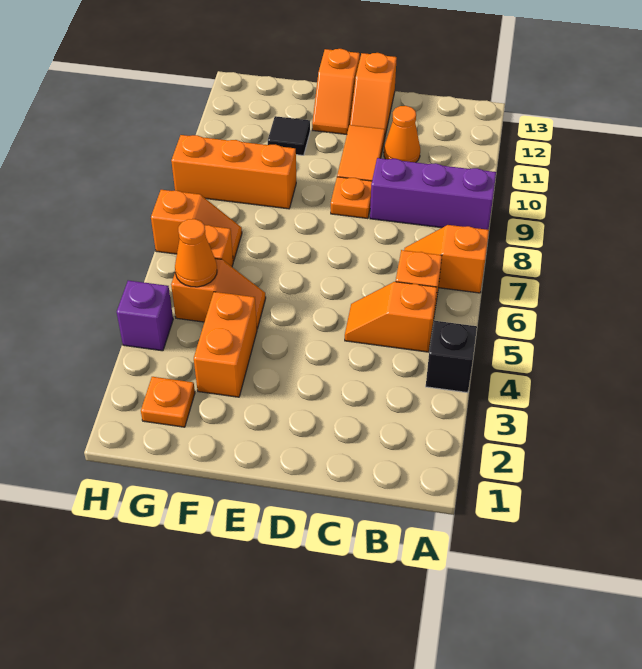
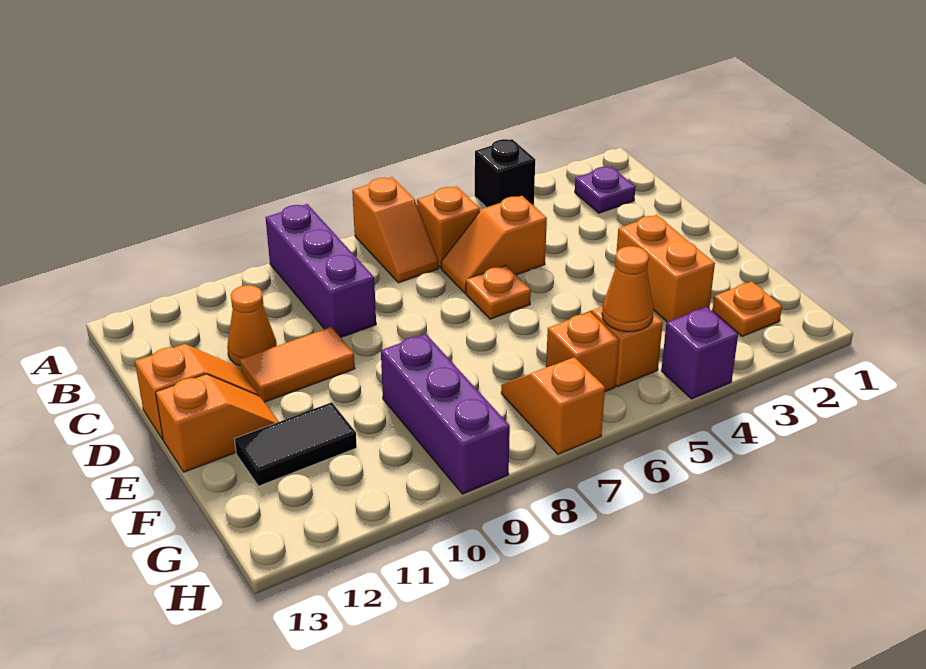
none -> purple plate B2 level 1
orange slope B5:C5 level 1 top B -> orange slope C5:C6 level 1 top 5
orange plate D9 level 1 -> orange plate D6 level 1
orange brick F3:F4 level 1 -> orange brick E3:F3 level 1
orange brick F9:H9 level 1 -> purple brick F9:H9 level 1
black tile F11 level 1 -> black tile F11:F12 level 1

